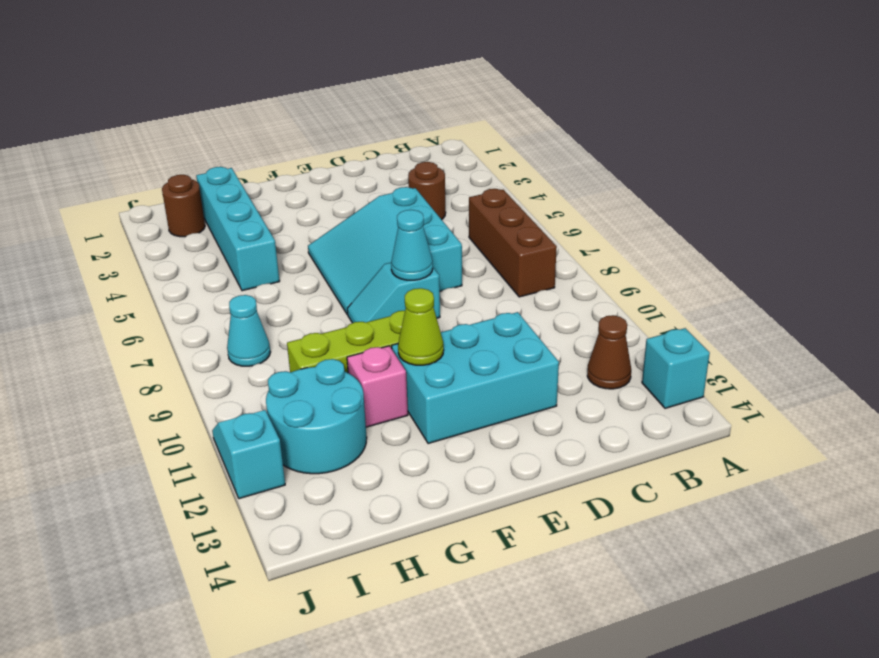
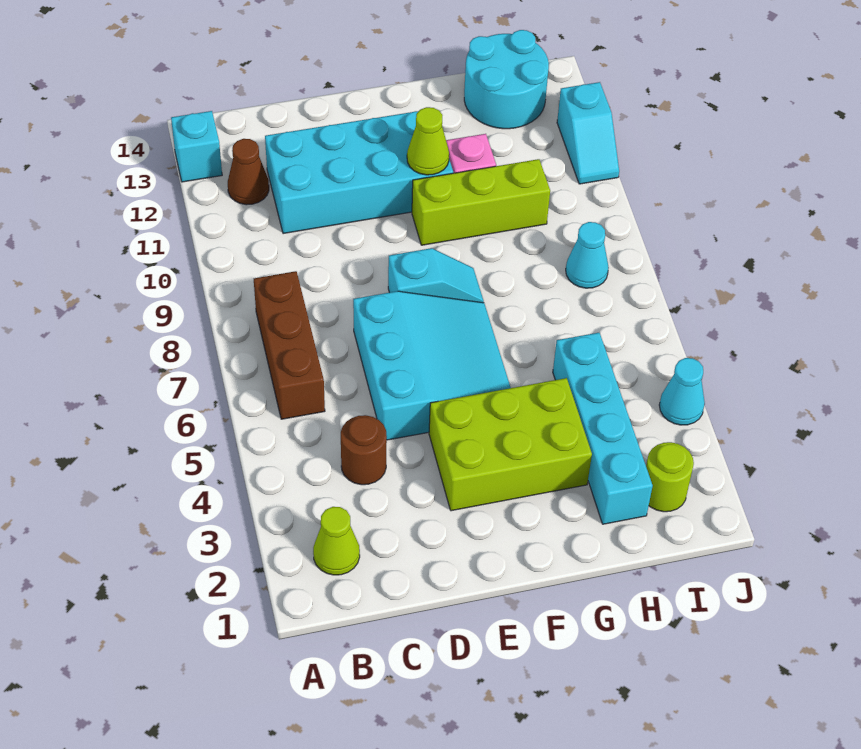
none -> lime cone B2 level 1
cyan brick D11:F12 level 1 -> cyan brick C11:F12 level 1
none -> lime brick E3:G4 level 1
cyan cone E8 level 2 -> cyan cone J4 level 1
cyan round brick H11:I12 level 1 -> cyan round brick H13:I14 level 1
brown round brick I2 level 1 -> lime round brick I2 level 1

